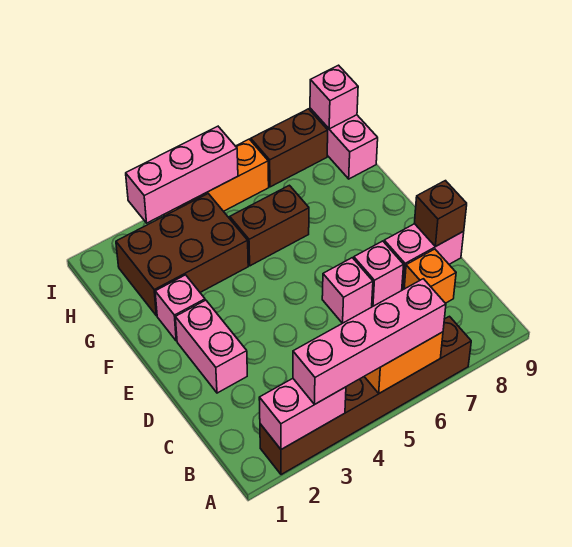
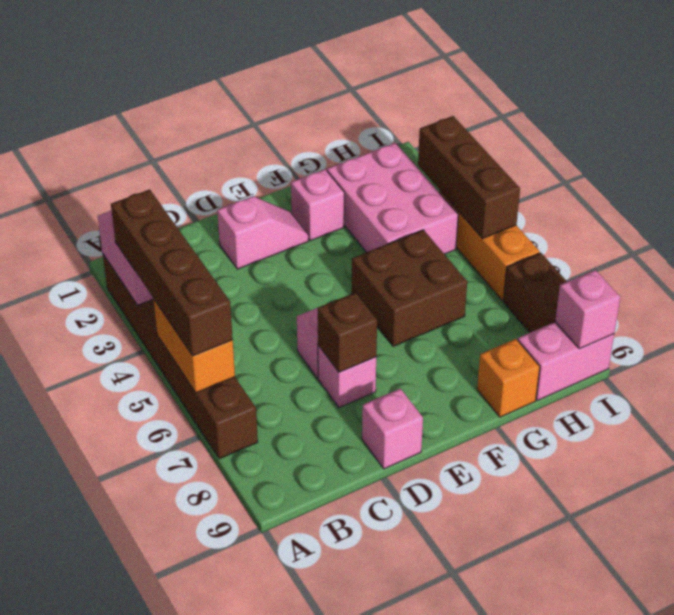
pink brick A3:A6 level 3 -> brown brick A3:A6 level 3
orange brick C8 level 1 -> orange brick G9 level 1
pink brick D2:E2 level 1 -> pink slope D2:E2 level 1 top D
pink brick D8:D9 level 1 -> pink brick D9 level 1
brown brick D9 level 2 -> brown brick D7 level 2
brown brick G2:H4 level 1 -> pink brick G2:H4 level 1
brown brick G5:G6 level 1 -> brown brick F5:G6 level 1
pink brick I3:I5 level 2 -> brown brick I3:I5 level 2

